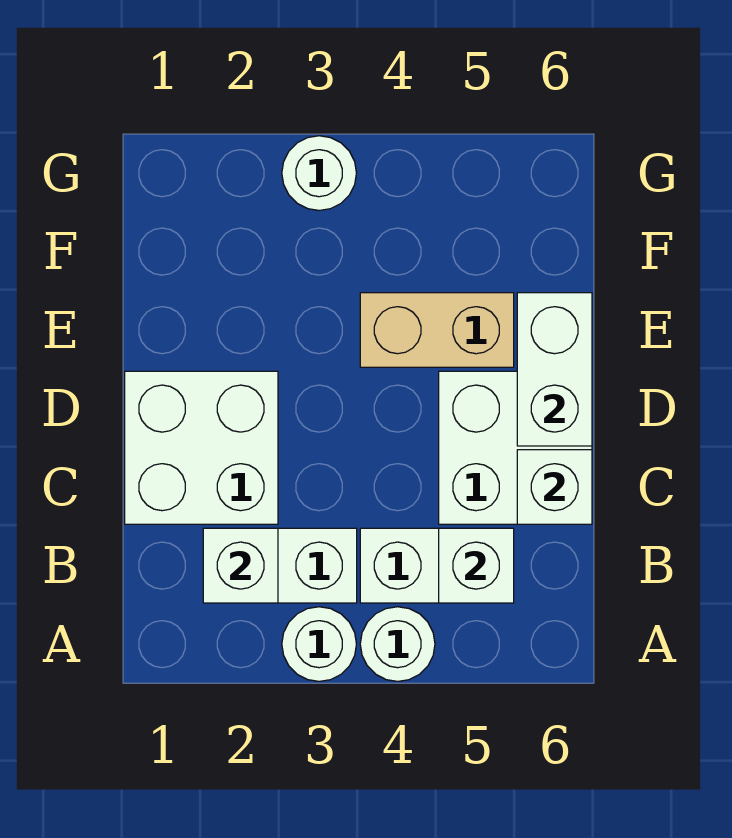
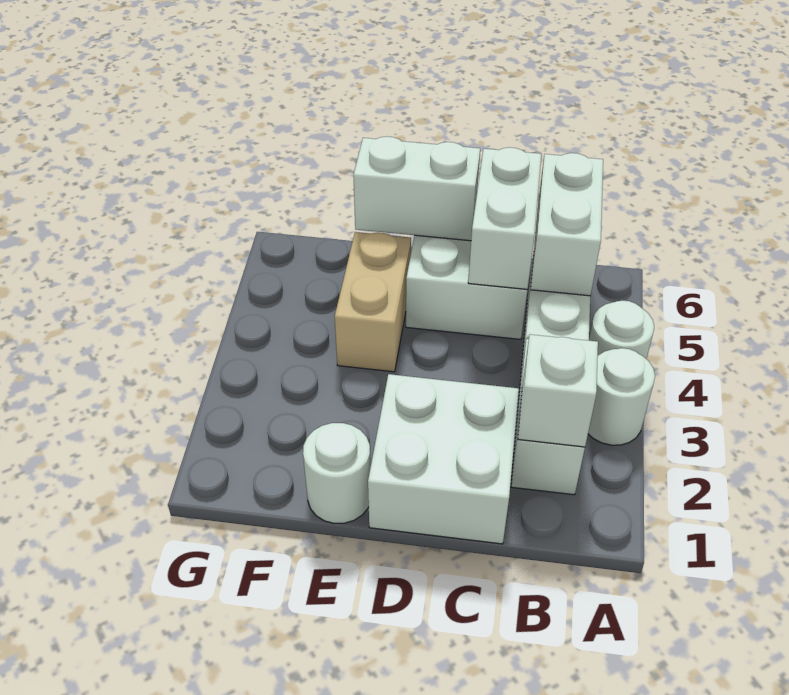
white brick B5 level 2 -> white brick B5:B6 level 2
white brick C6 level 2 -> white brick C5:C6 level 2
white round brick G3 level 1 -> white round brick E1 level 1

